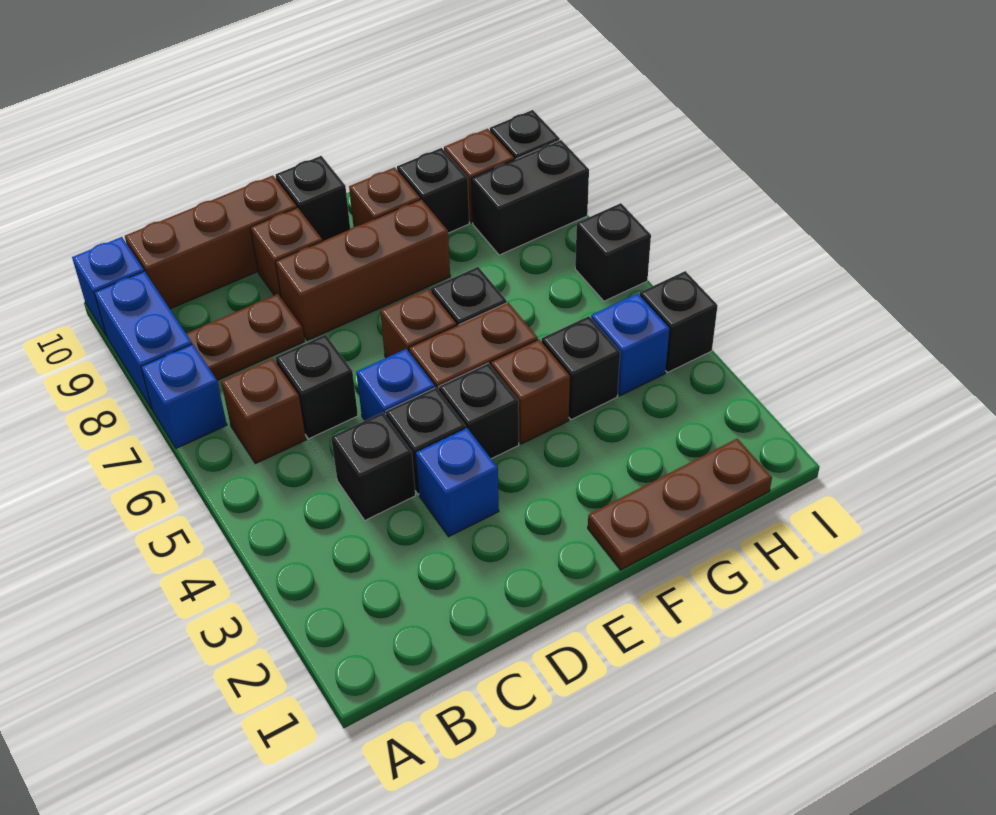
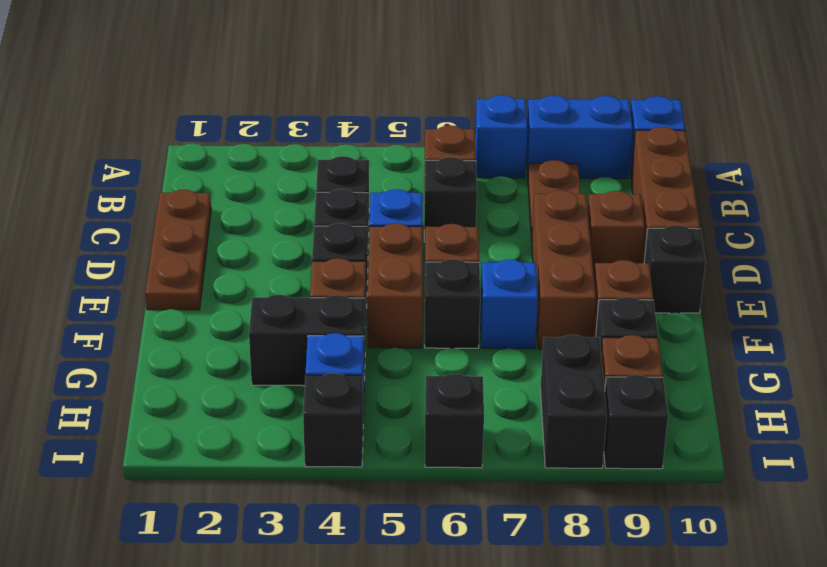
blue brick D3 level 1 -> blue brick F7 level 1
brown plate F1:H1 level 1 -> brown plate C1:E1 level 1
black brick G4 level 1 -> black brick G3:G4 level 1

